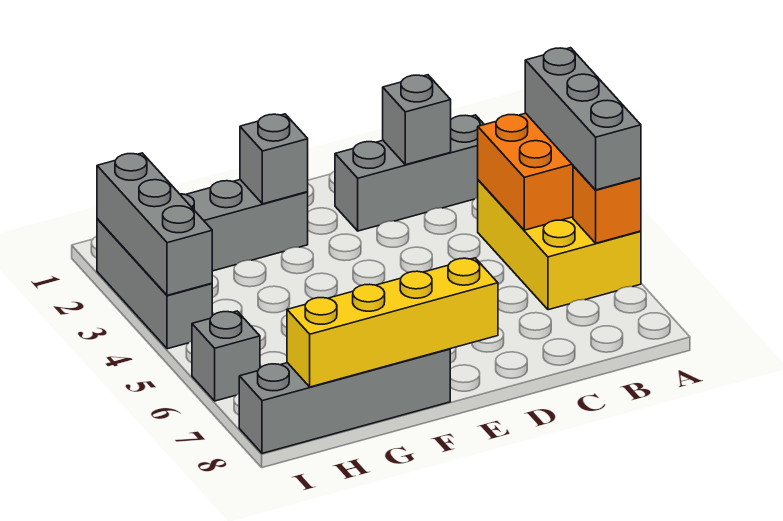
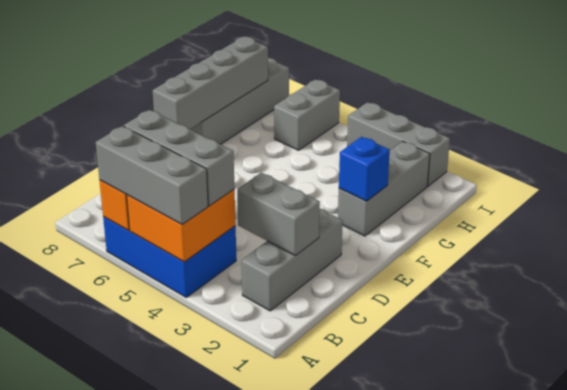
yellow brick A4:B6 level 1 -> blue brick A4:B6 level 1
grey brick C2 level 2 -> grey brick C2:C3 level 2
yellow brick E8:H8 level 2 -> grey brick E8:H8 level 2
grey brick F2 level 2 -> blue brick F2 level 2
grey brick I2:I4 level 2 -> grey brick B4:B6 level 3
grey brick I6 level 1 -> grey brick H6:I6 level 1

